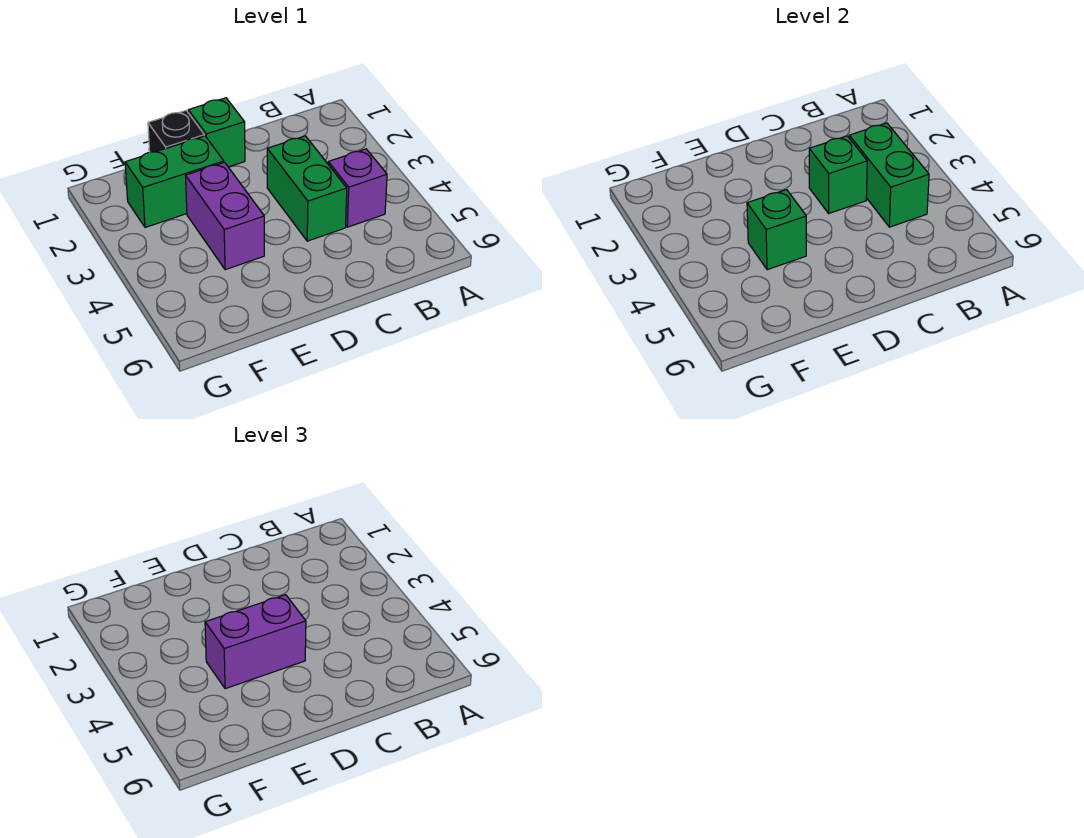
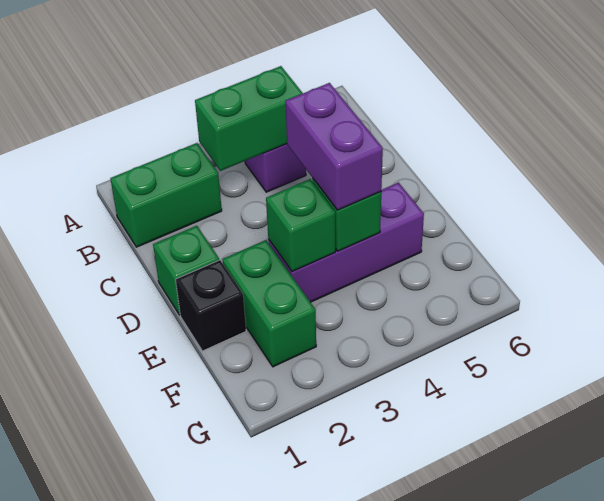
green brick C3:C4 level 1 -> green brick B1:B2 level 1
green brick C3 level 2 -> green brick E3 level 2
purple brick E3:E4 level 1 -> purple brick E3:E5 level 1

